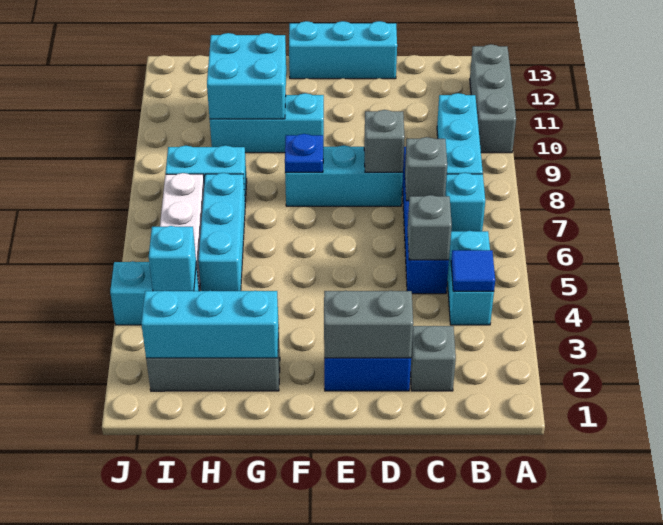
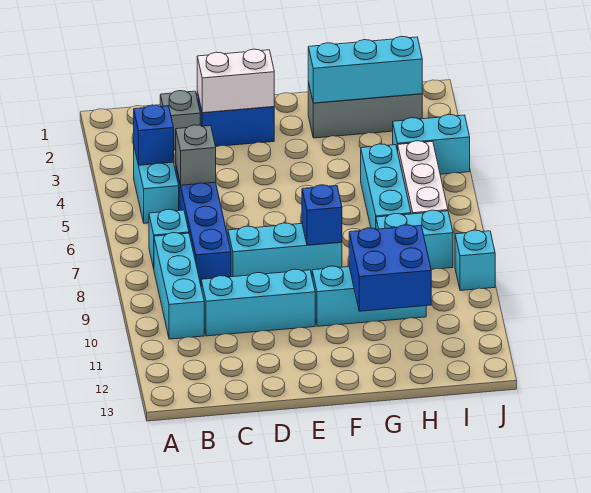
grey brick A10:A12 level 1 -> none
blue tile B4 level 2 -> blue brick B4 level 2
grey brick C7 level 2 -> none
grey brick D2:E2 level 2 -> white brick D2:E2 level 2
grey brick D8 level 2 -> none
cyan brick D13:F13 level 1 -> cyan brick C10:E10 level 1
blue plate F8 level 2 -> blue brick F8 level 2
cyan brick G10:H11 level 2 -> blue brick G10:H11 level 2
cyan brick I4 level 2 -> cyan brick J9 level 1

